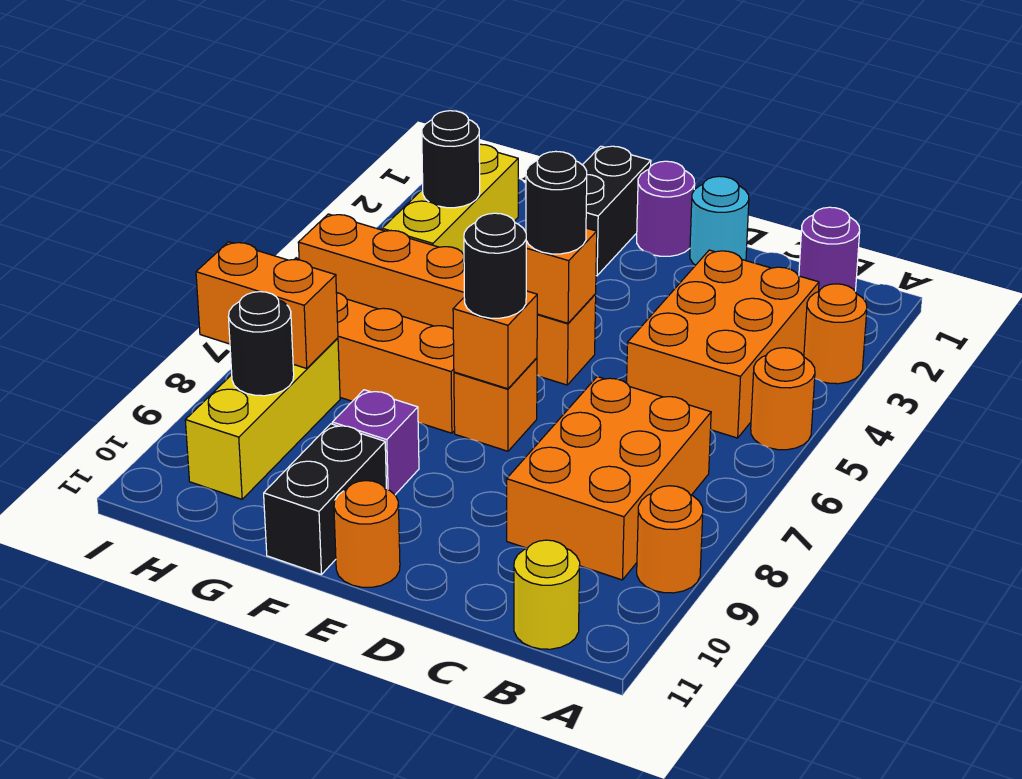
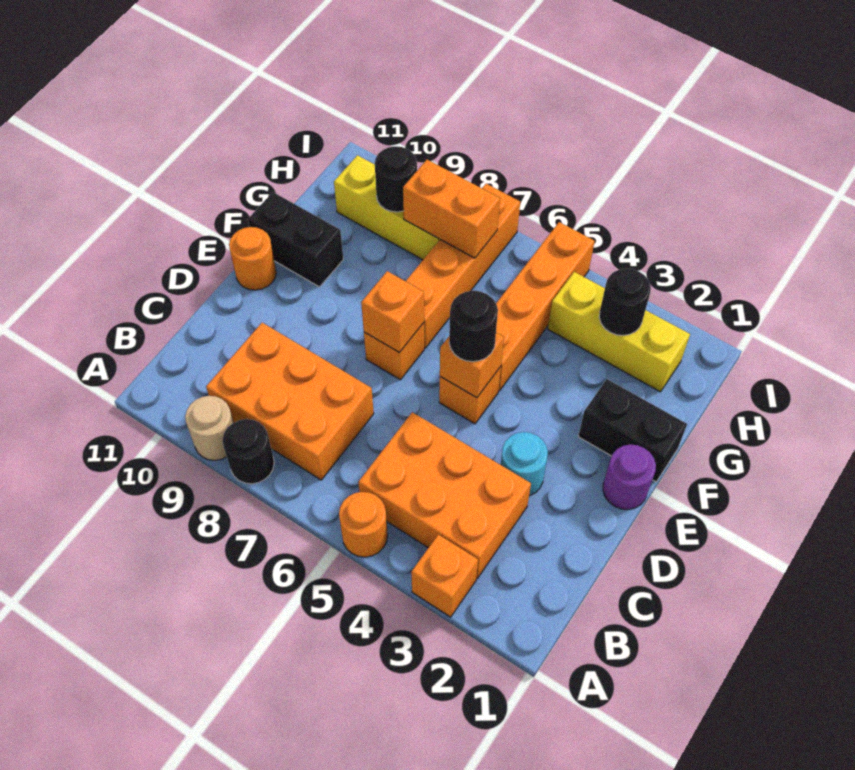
orange round brick A3 level 1 -> orange brick A3 level 1
orange round brick A9 level 1 -> tan round brick A9 level 1
purple round brick B1 level 1 -> none
yellow round brick B11 level 1 -> none
cyan round brick D1 level 1 -> cyan round brick D3 level 1
black round brick E7 level 3 -> black round brick A8 level 1
purple brick F9 level 1 -> none
orange brick H8:I8 level 2 -> orange brick H7:H8 level 2

